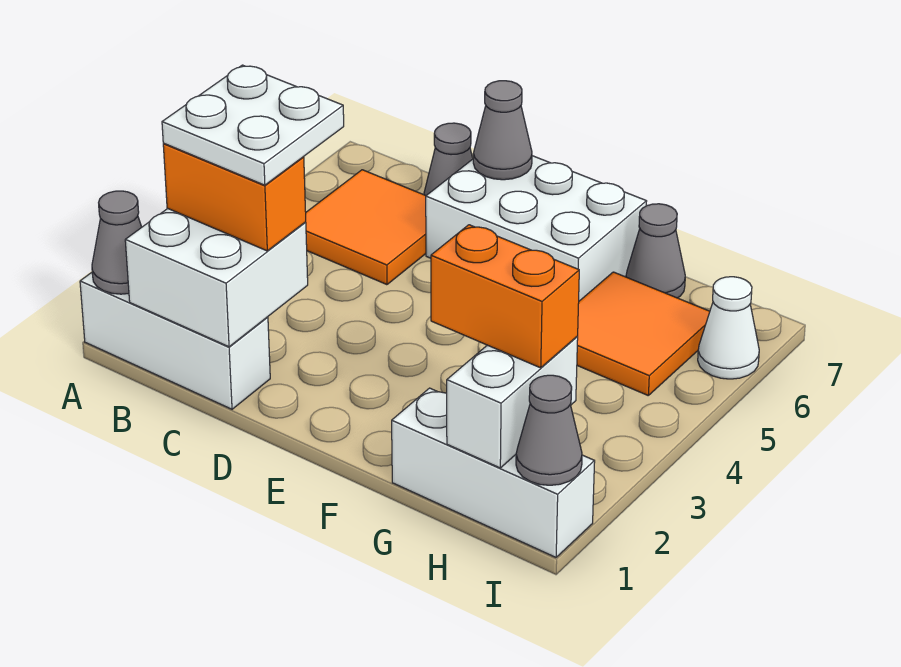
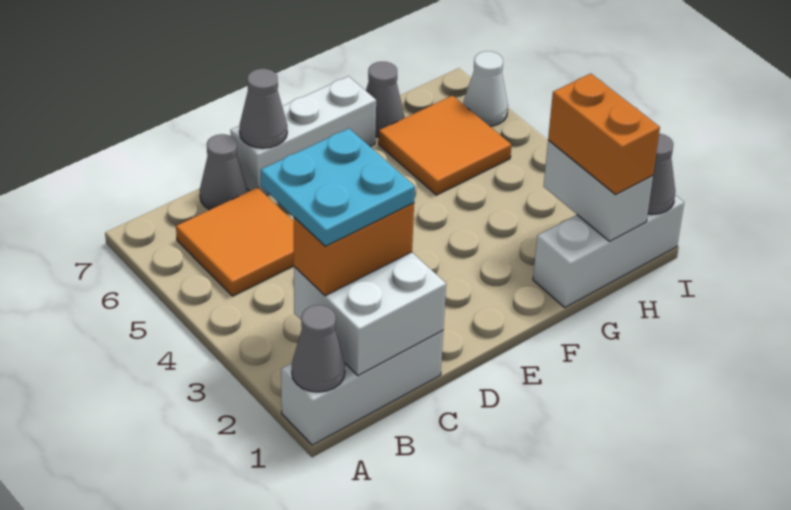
white plate B2:C3 level 4 -> cyan plate B2:C3 level 4
white brick D6:F7 level 1 -> white brick D7:F7 level 1
orange brick G2:H2 level 3 -> orange brick H1:H2 level 3

